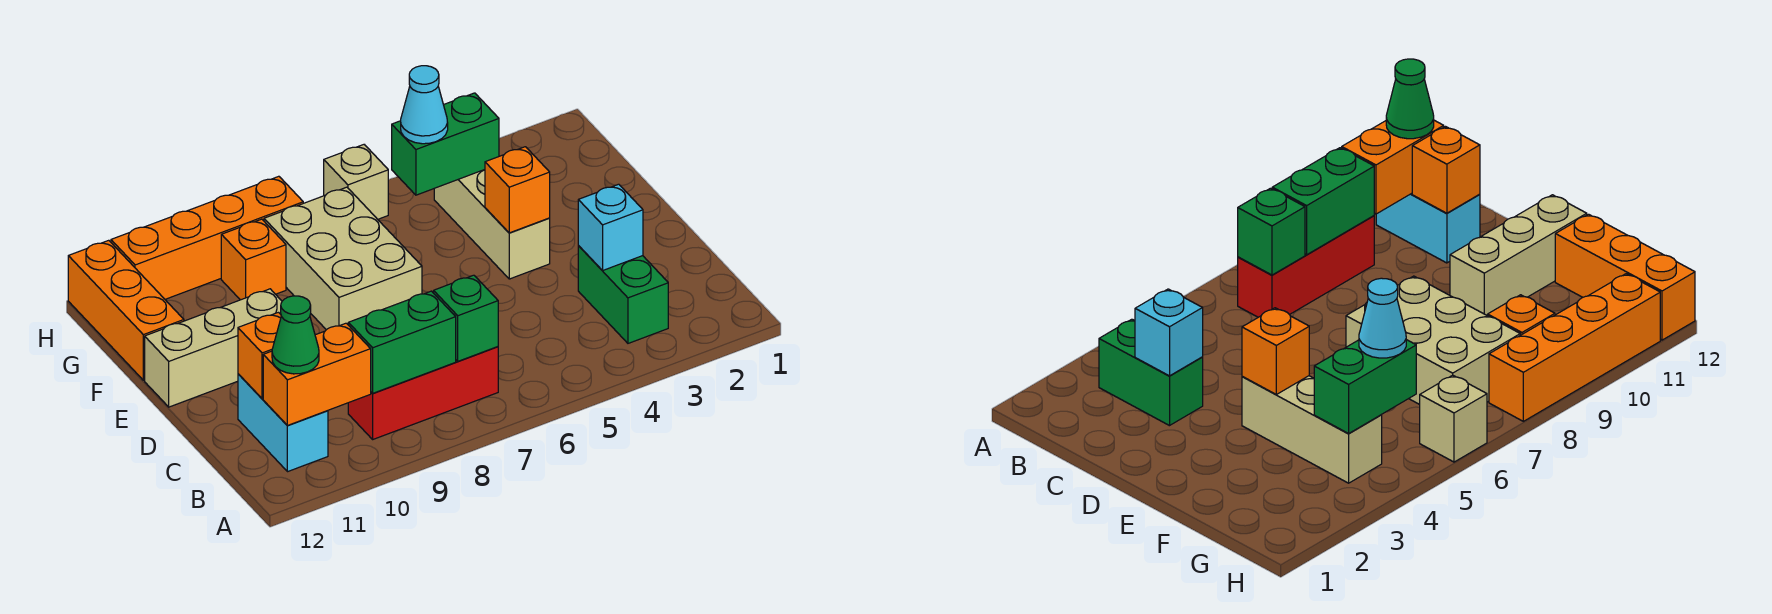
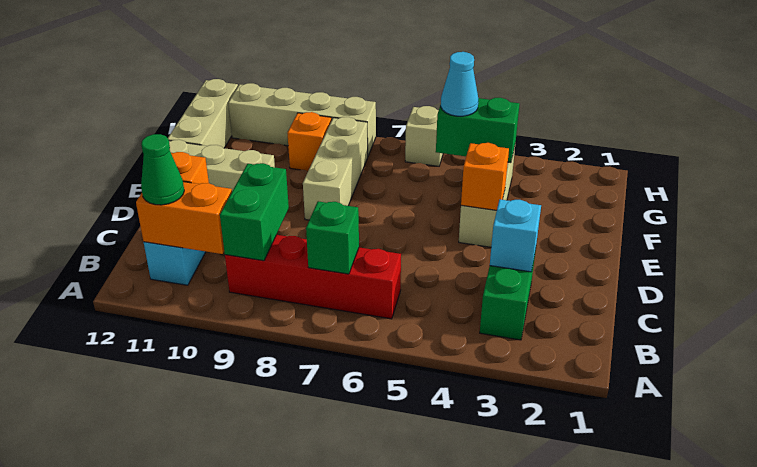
red brick B7:B9 level 1 -> red brick B6:B9 level 1
green brick B8:B9 level 2 -> green brick B9:C9 level 2
tan brick E7:G8 level 1 -> tan brick E8:G8 level 1
orange brick F12:H12 level 1 -> tan brick F12:H12 level 1
orange brick H8:H11 level 1 -> tan brick H8:H11 level 1

